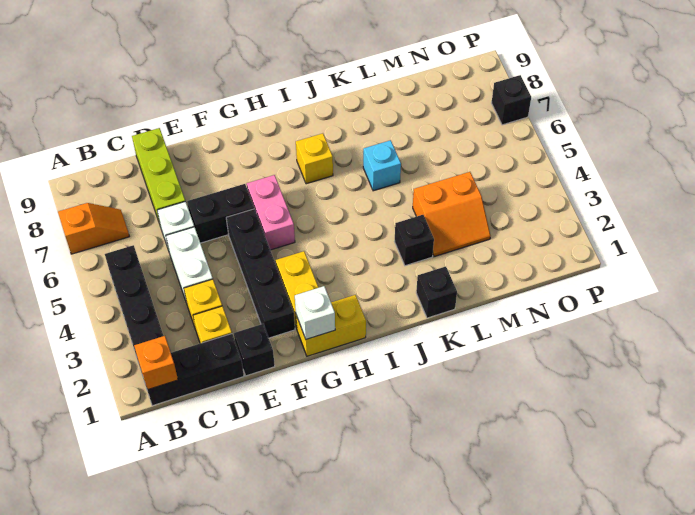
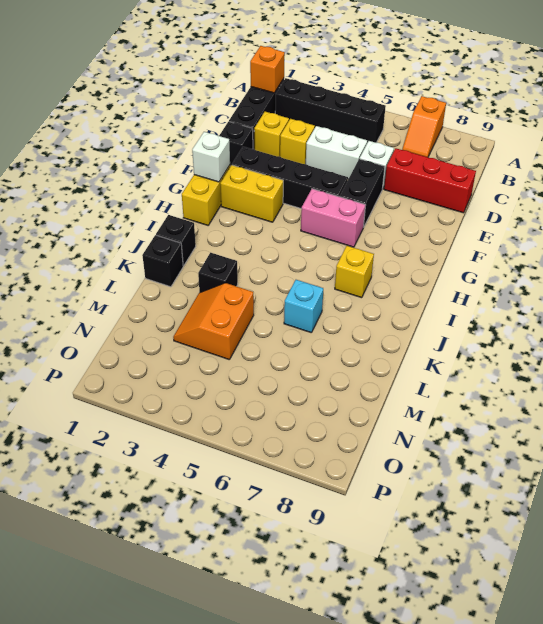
lime brick D7:D9 level 1 -> red brick D7:D9 level 1
black brick P7 level 1 -> black brick J1 level 1

